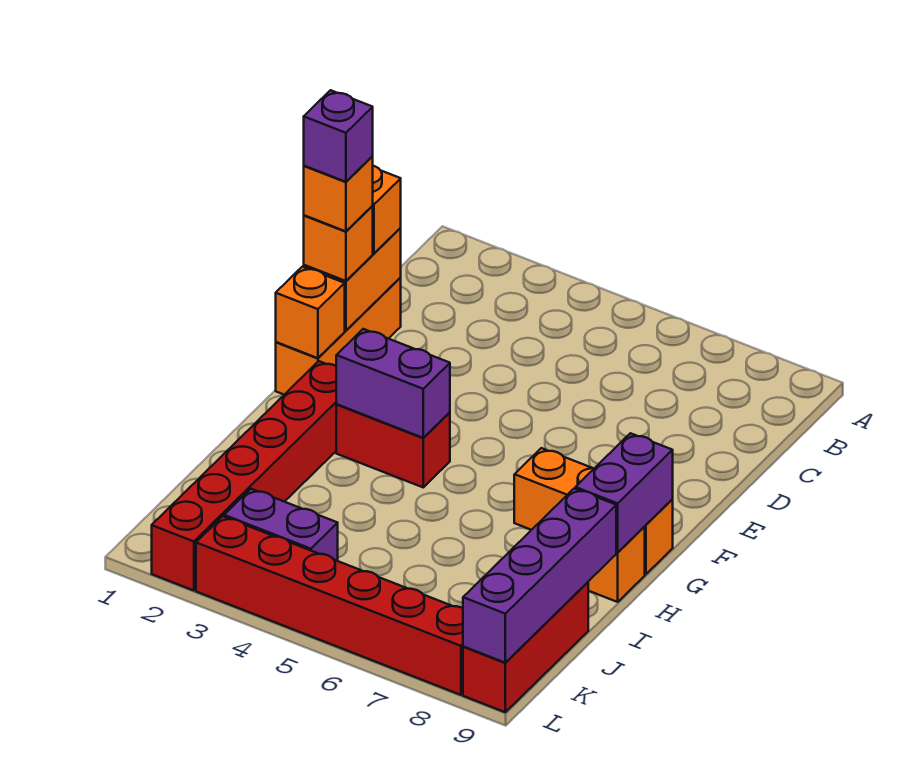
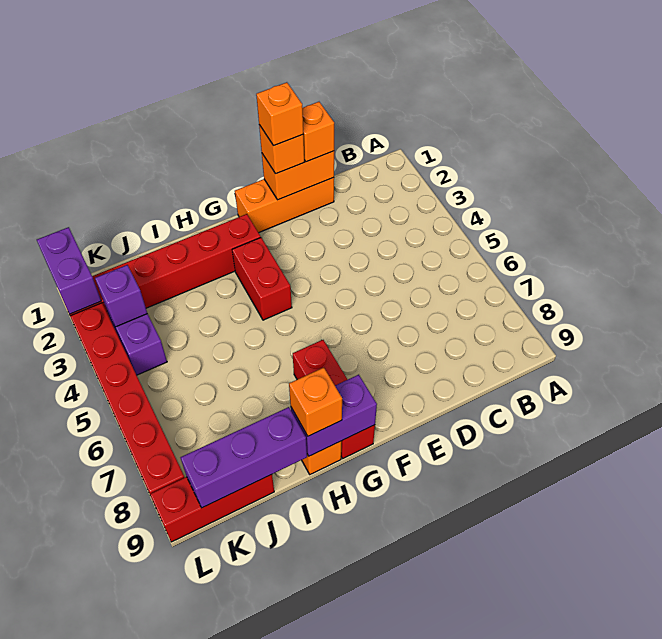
purple brick E1 level 5 -> purple brick K3 level 2
orange brick F1 level 2 -> orange brick H9 level 3
purple brick G3:G4 level 2 -> purple brick L1:L2 level 2
orange brick G7:G9 level 1 -> red brick G7:G9 level 1
purple brick I9:L9 level 2 -> purple brick I9:K9 level 2

